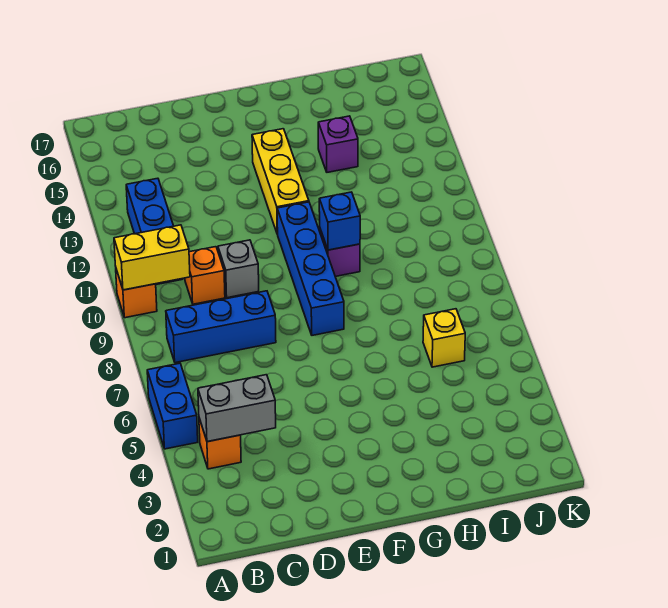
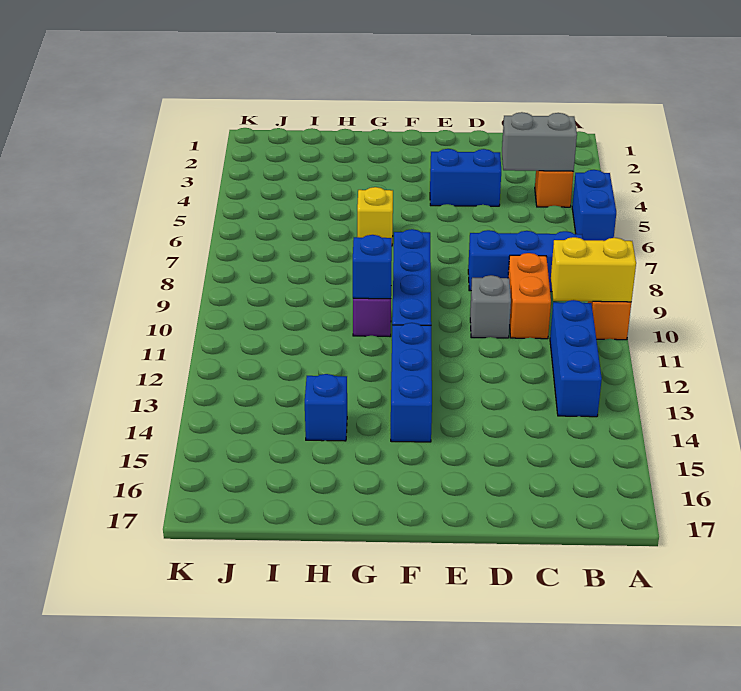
orange brick C10 level 1 -> orange brick C9:C10 level 1
none -> blue brick D4:E4 level 1
yellow brick F12:F14 level 1 -> blue brick F12:F14 level 1
purple brick H14 level 1 -> blue brick H14 level 1
yellow brick I6 level 1 -> yellow brick G6 level 1

